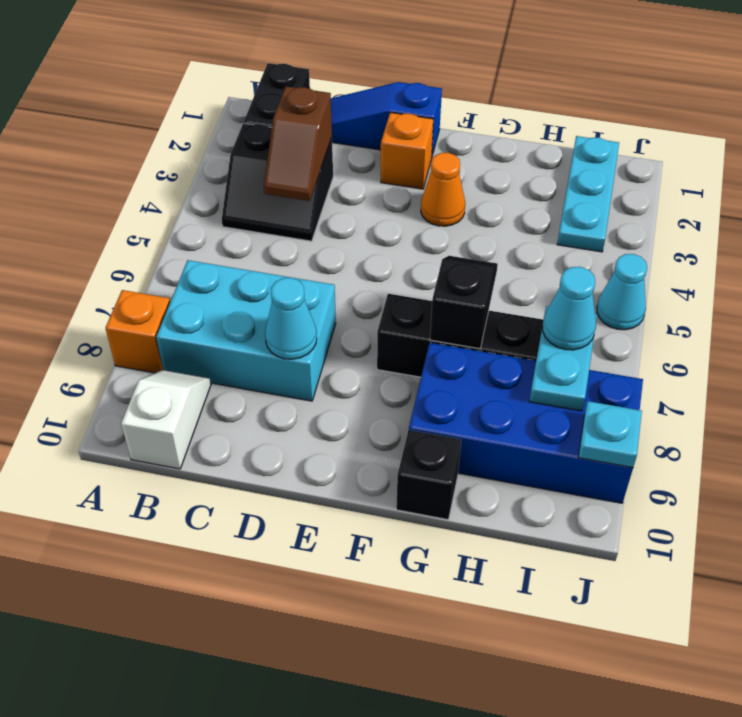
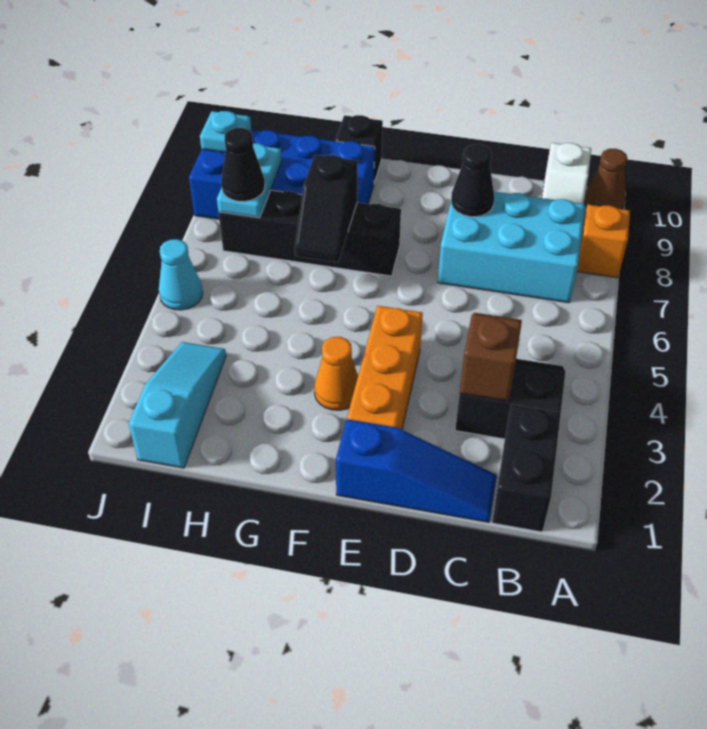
none -> brown cone A10 level 1
cyan cone D8 level 2 -> black cone D8 level 2
orange brick E2 level 1 -> orange brick E2:E4 level 1
cyan plate I1:I3 level 1 -> cyan slope I1:I3 level 1 top 1
cyan cone I7 level 3 -> black cone I7 level 3

